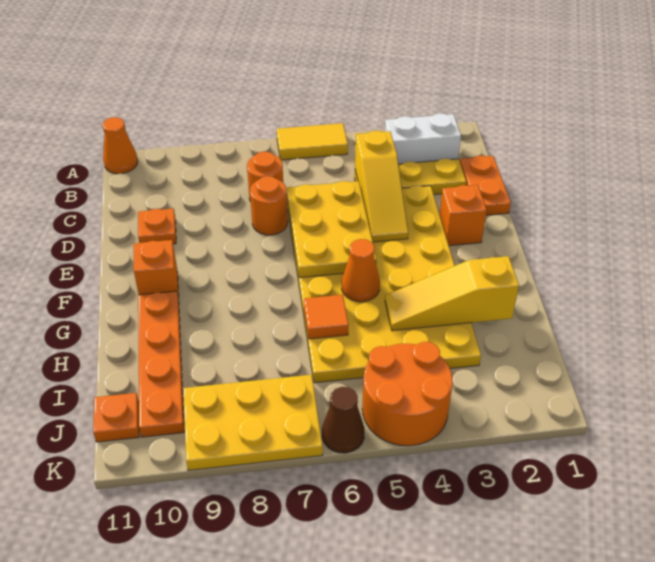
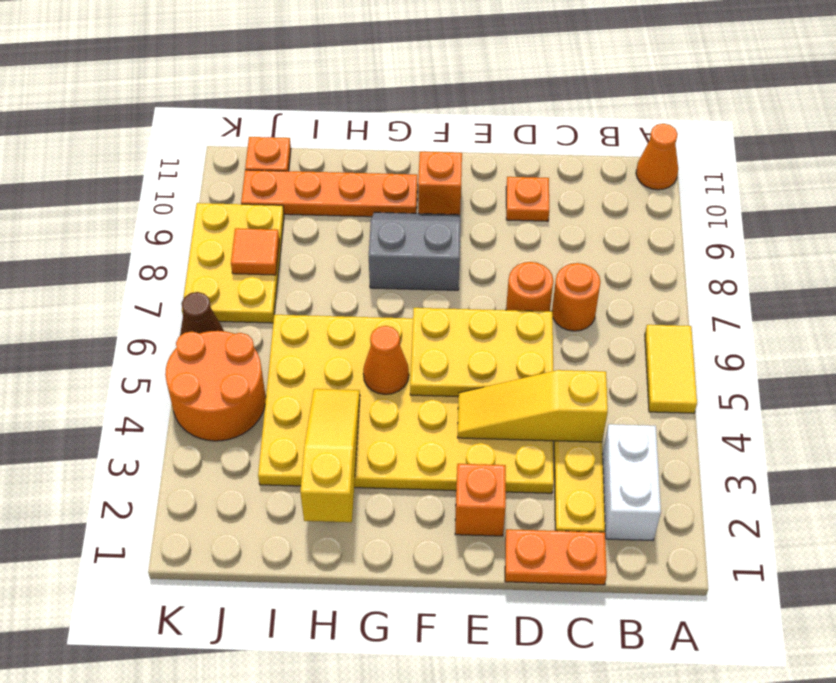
none -> grey slope F8:G9 level 1 top 8
orange tile H6 level 2 -> orange tile J8 level 2

